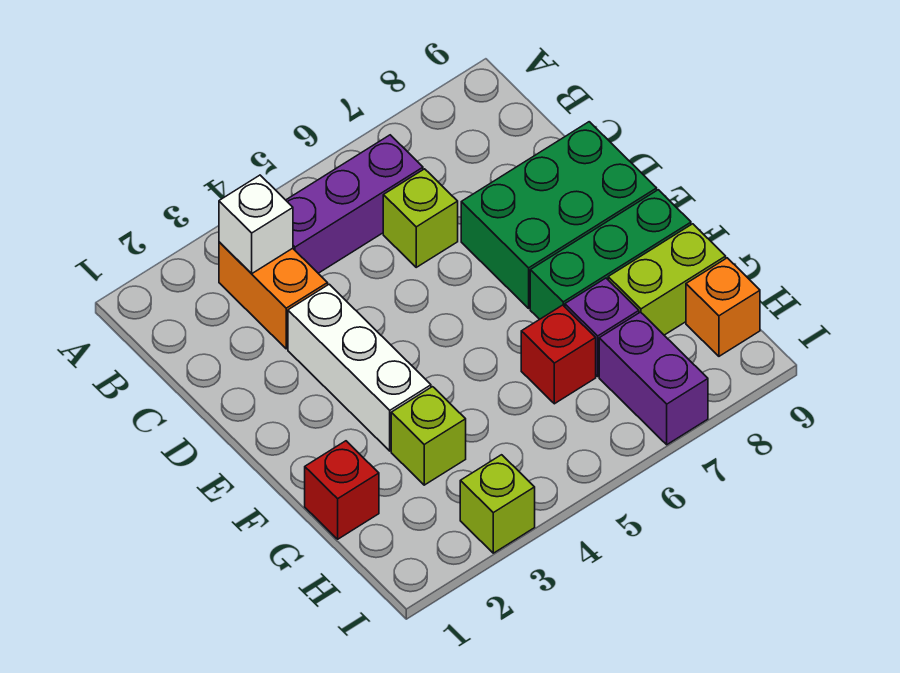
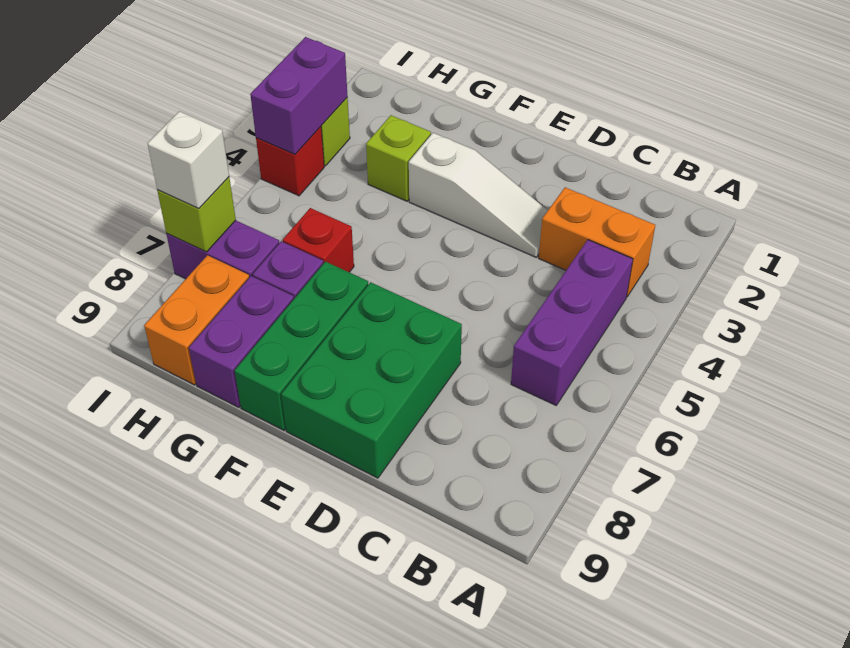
white brick B3 level 2 -> white brick I7 level 3
lime brick C6 level 1 -> lime brick I7 level 2
white brick D3:F3 level 1 -> white slope D3:F3 level 1 top F
red brick G1 level 1 -> red brick I4 level 1
lime brick G8:G9 level 1 -> purple brick G8:G9 level 1
orange brick H9 level 1 -> orange brick H8:H9 level 1
none -> purple brick I3:I4 level 2

